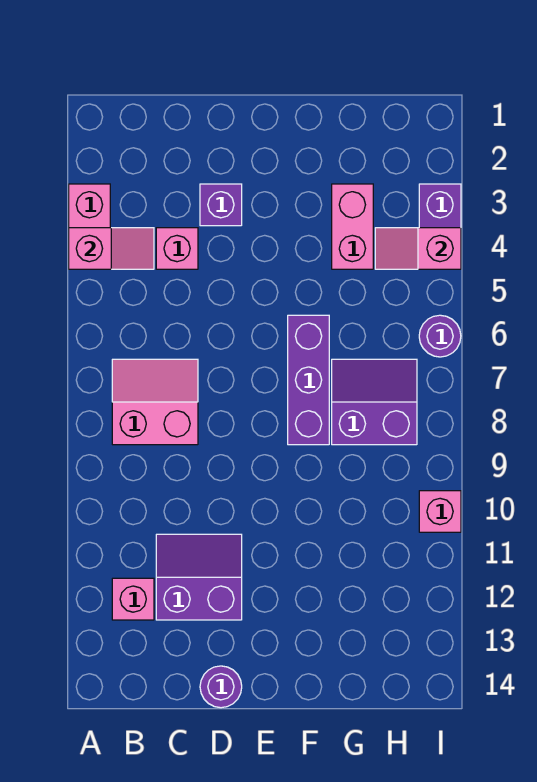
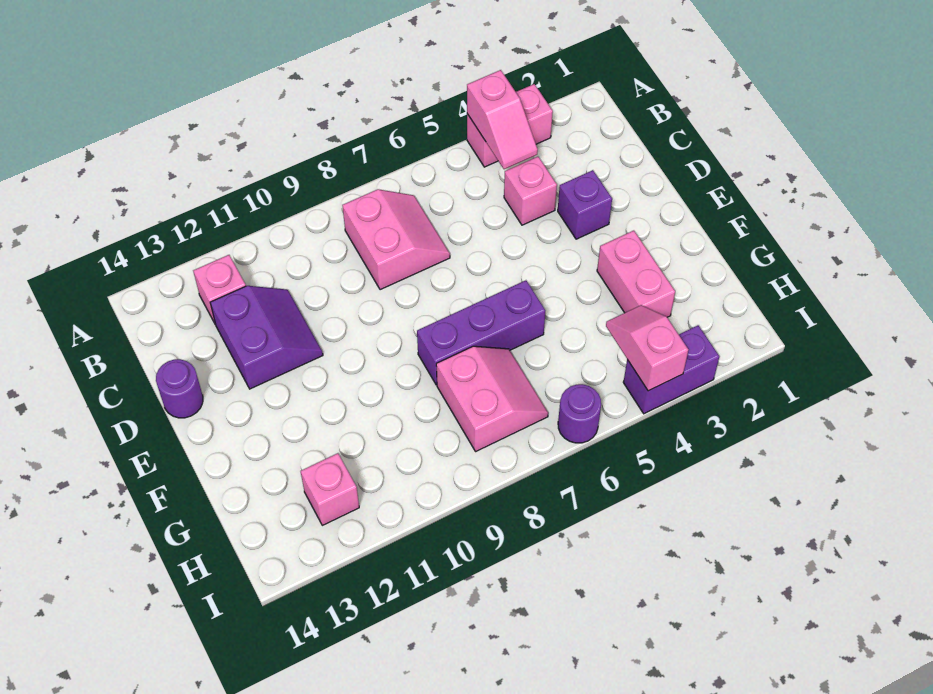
pink brick G3:G4 level 1 -> pink brick F3:G3 level 1
purple slope G7:H8 level 1 top 8 -> pink slope G7:H8 level 1 top 8
pink brick I10 level 1 -> pink brick H12 level 1

